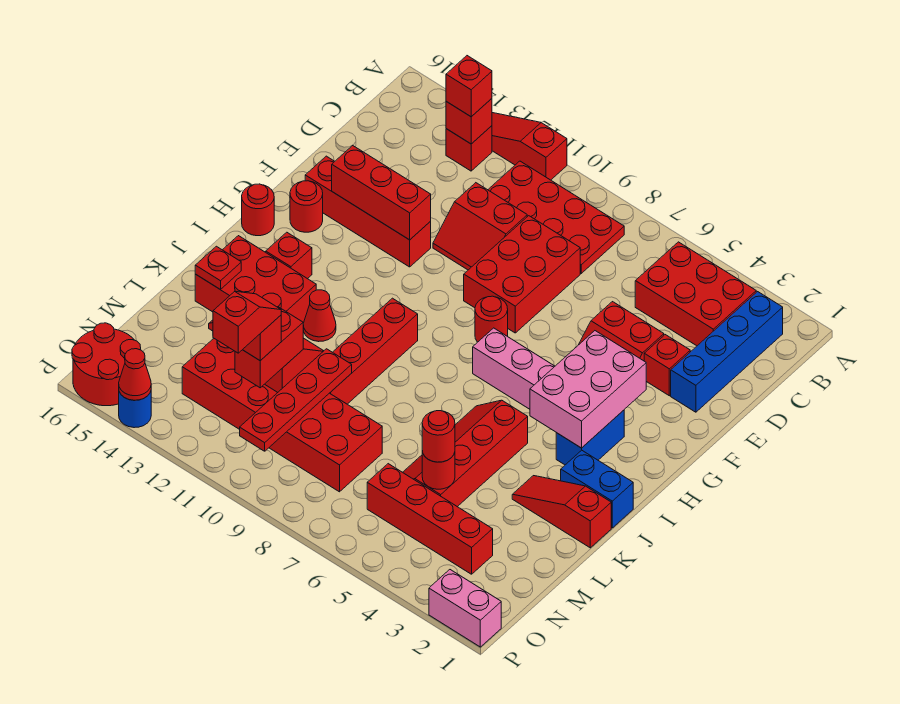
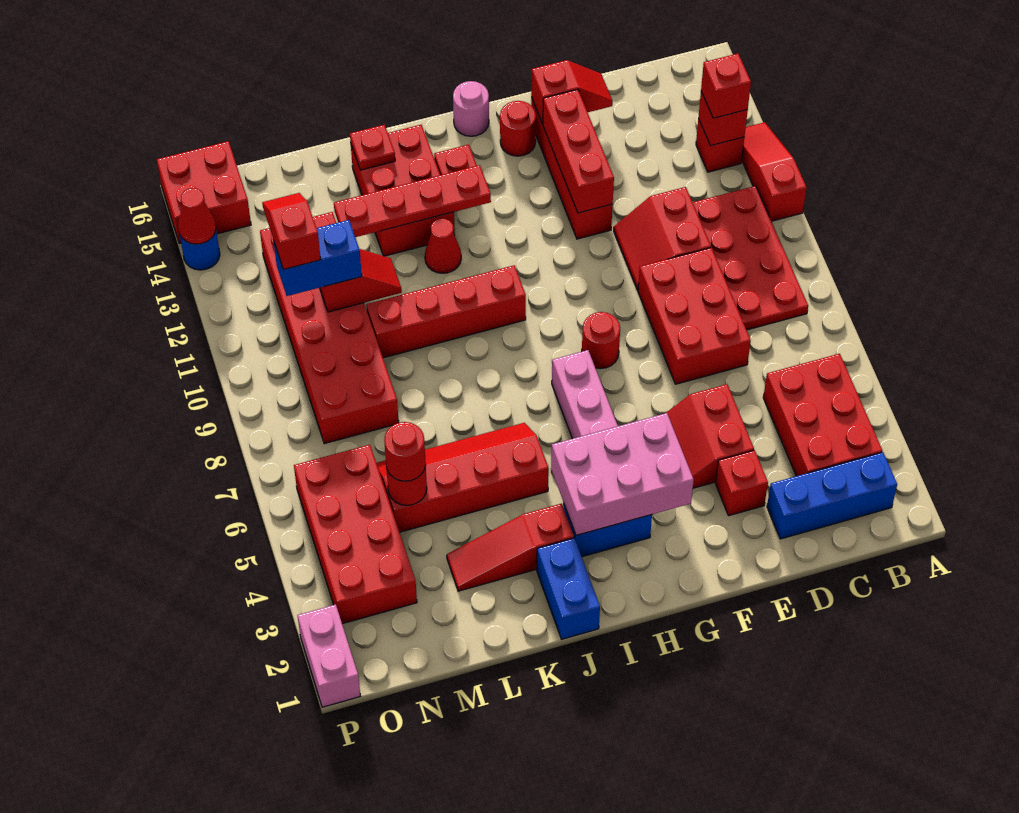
blue brick B2:E2 level 1 -> blue brick B2:D2 level 1
red brick D8:F9 level 1 -> red brick D7:E9 level 1
red round brick H16 level 1 -> pink round brick H16 level 1
red slope K1:K3 level 1 top 1 -> red slope J3:L3 level 1 top J
red plate L10:O10 level 2 -> red plate I13:L13 level 2
red brick M11:N11 level 3 -> blue brick M11:N11 level 3
red brick N3:N6 level 1 -> red brick N3:O6 level 1
red slope N11:O11 level 5 top O -> red slope E15:F15 level 2 top F
red round brick O15:P16 level 1 -> red brick O15:P16 level 1

